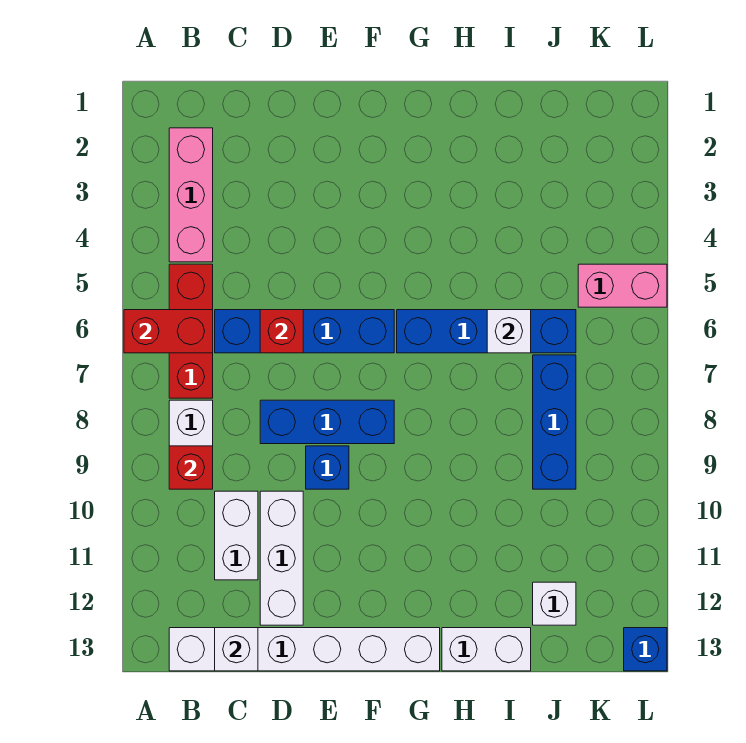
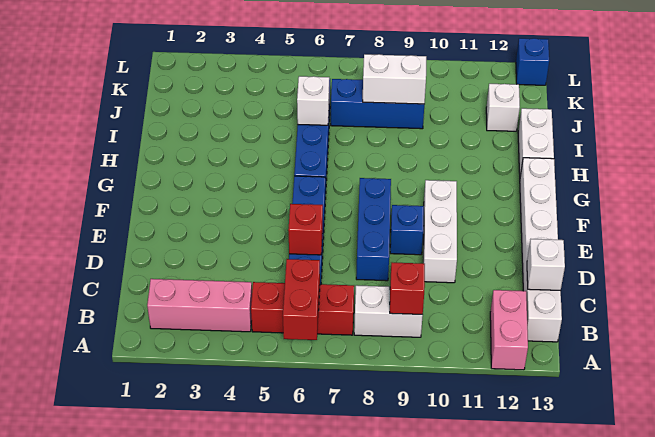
white brick C10:C11 level 1 -> white brick J8:J9 level 2
white brick D10:D12 level 1 -> white brick D10:F10 level 1
pink brick K5:L5 level 1 -> pink brick A12:B12 level 1

